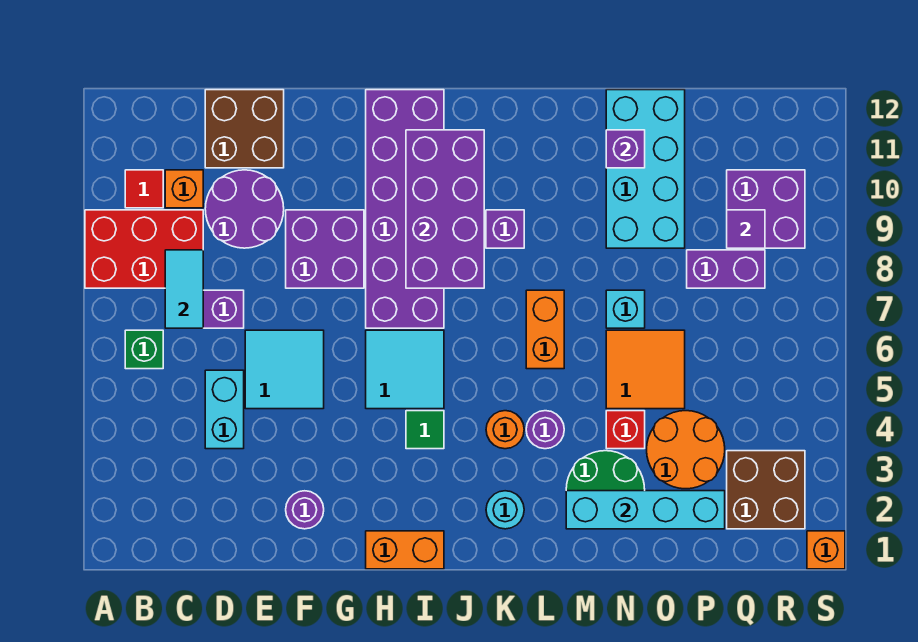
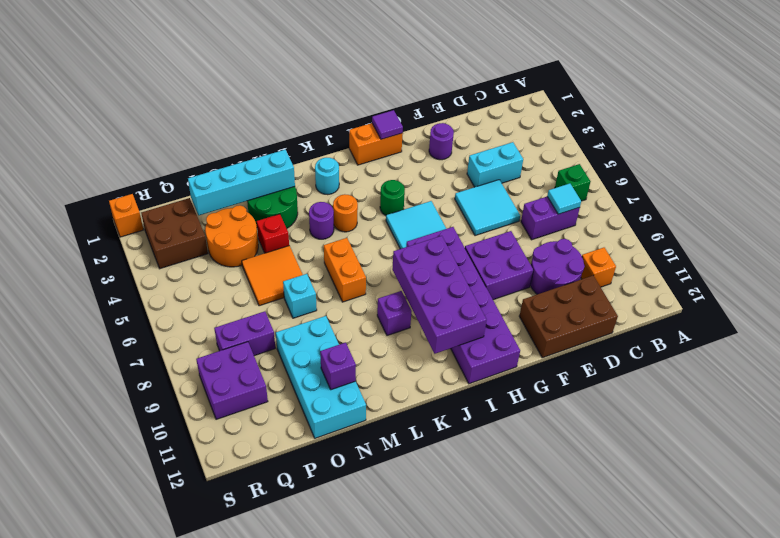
red brick A8:C9 level 1 -> none
red tile B10 level 1 -> none
cyan tile C7:C8 level 2 -> cyan tile C7 level 2
cyan brick D4:D5 level 1 -> cyan brick D4:E4 level 1
brown brick D11:E12 level 1 -> brown brick D11:F12 level 1
green tile I4 level 1 -> green round brick I4 level 1
purple tile Q9 level 2 -> purple tile H1 level 2

